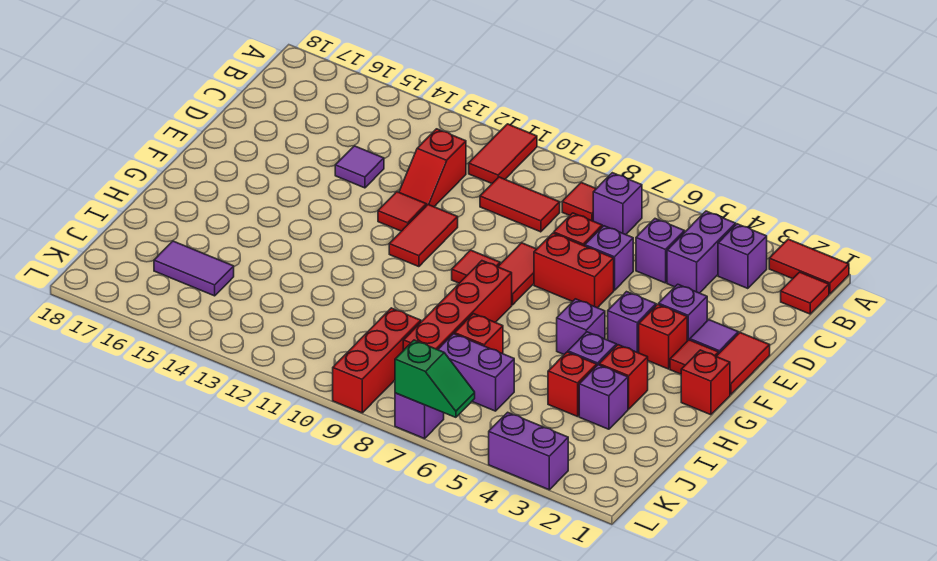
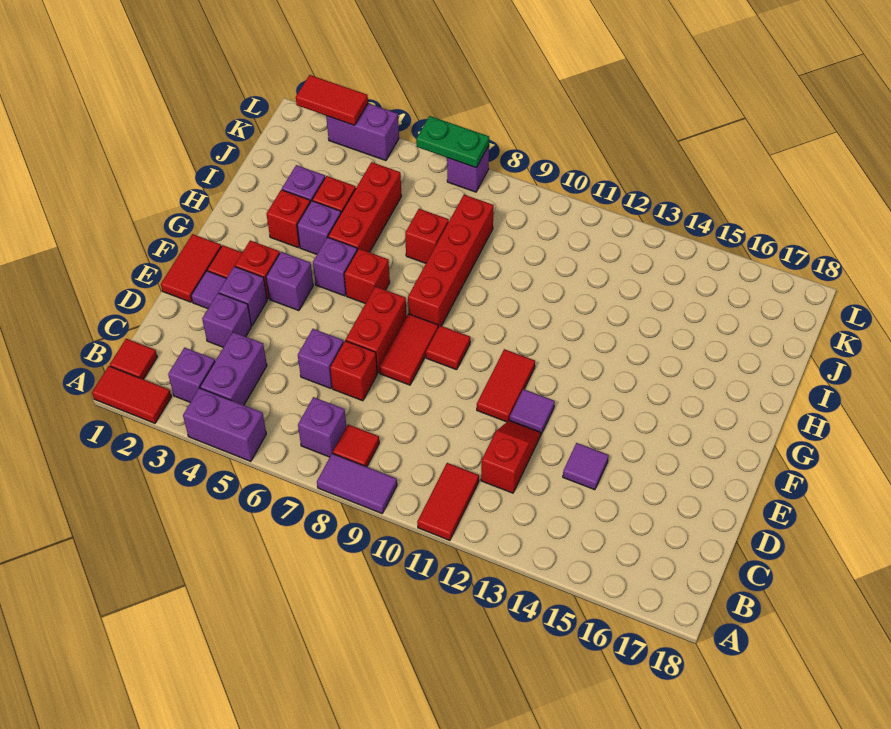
purple brick C5 level 1 -> purple brick D3 level 1
red tile C9:C10 level 1 -> red tile L2:L3 level 2
red brick E6:E7 level 1 -> red brick E7:F7 level 1
red tile E12 level 1 -> purple tile E12 level 1
red brick G1 level 1 -> red brick G6 level 1
purple brick J6:J7 level 1 -> purple brick A4:A5 level 1
red brick J9:L9 level 1 -> red brick H5:J5 level 1
purple tile J15:J16 level 1 -> purple tile A8:A9 level 1
green slope L6:L7 level 2 top 7 -> green plate L6:L7 level 2

